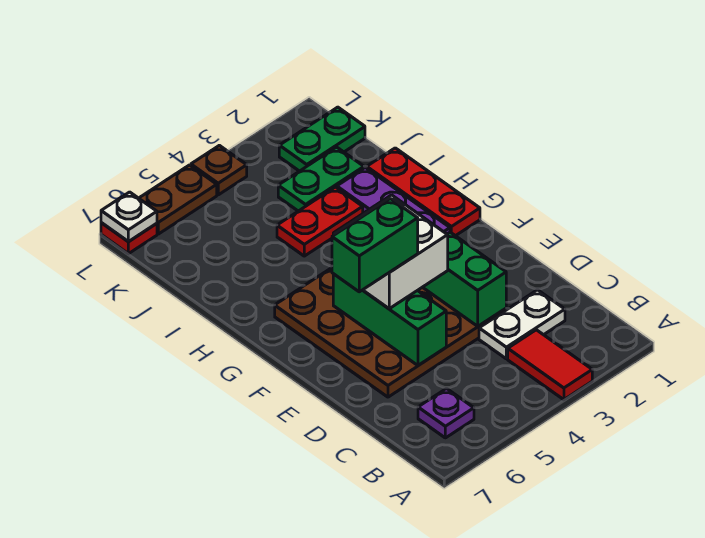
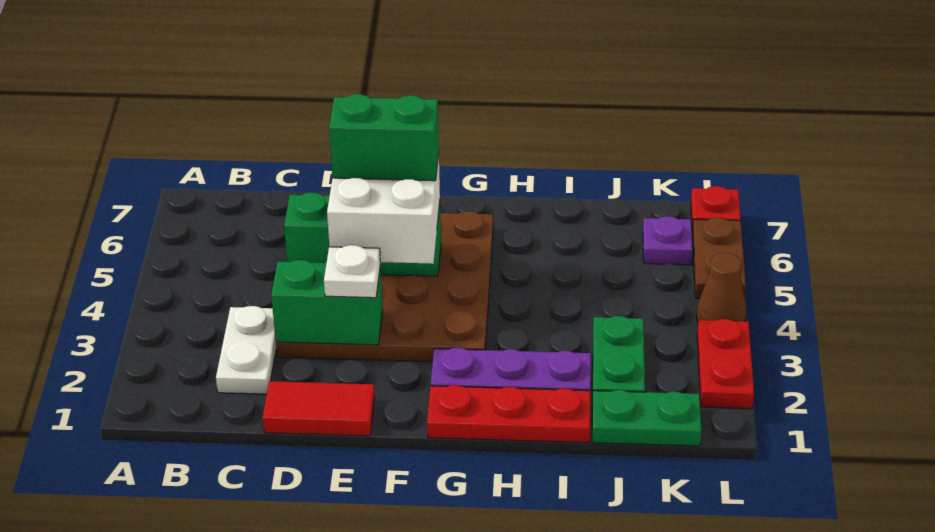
red tile A3:B3 level 1 -> red tile D1:E1 level 1
purple plate B6 level 1 -> purple plate K6 level 1
green brick E5:E6 level 4 -> green brick E5:F5 level 4
red plate I3:I4 level 1 -> red plate L2:L3 level 1
green plate K1:K2 level 1 -> green plate J1:K1 level 1
brown plate L4 level 1 -> brown cone L4 level 1
white plate L7 level 2 -> white plate E3 level 3

